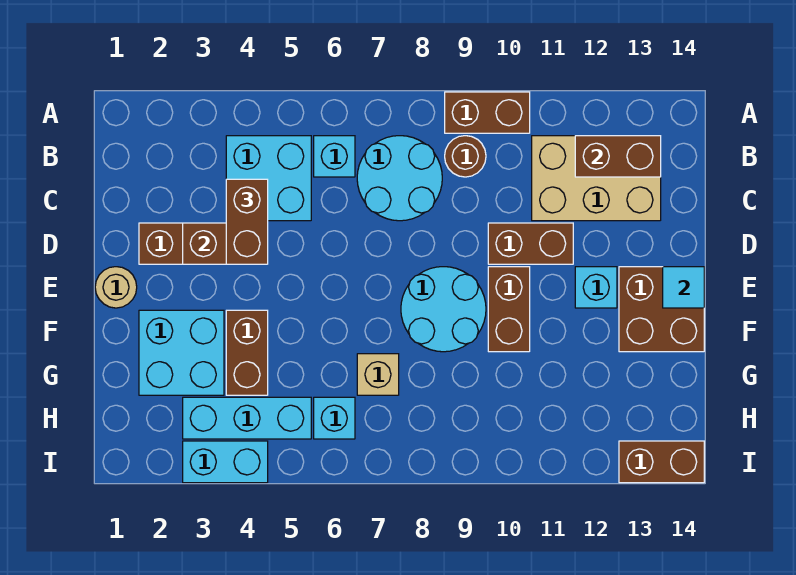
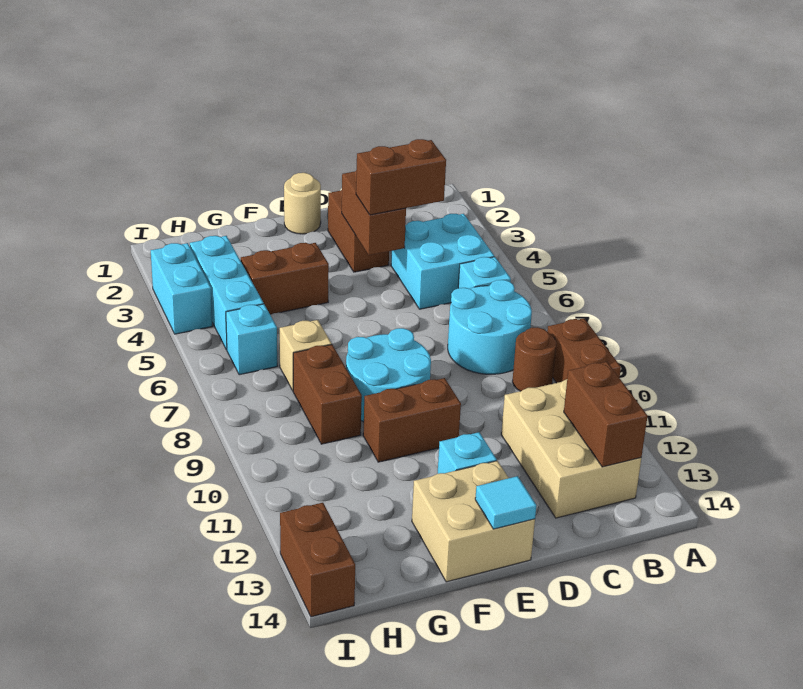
brown brick D10:D11 level 1 -> brown brick G8:G9 level 1
brown brick E13:F14 level 1 -> tan brick E13:F14 level 1
cyan brick F2:G3 level 1 -> none

